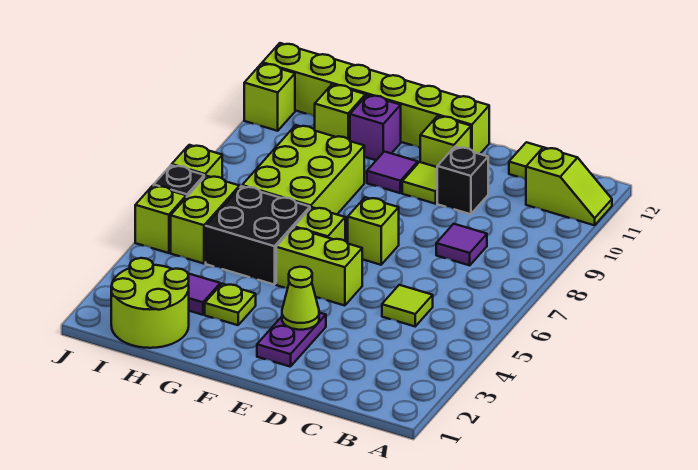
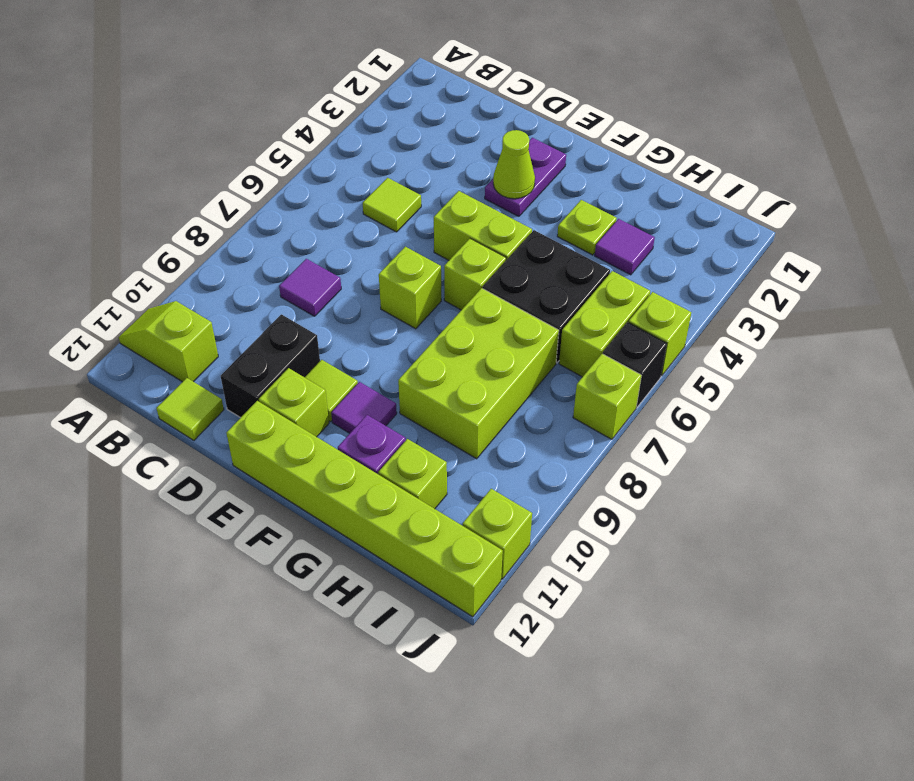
black brick D10 level 1 -> black brick D10:D11 level 1
lime round brick H1:I2 level 1 -> none

